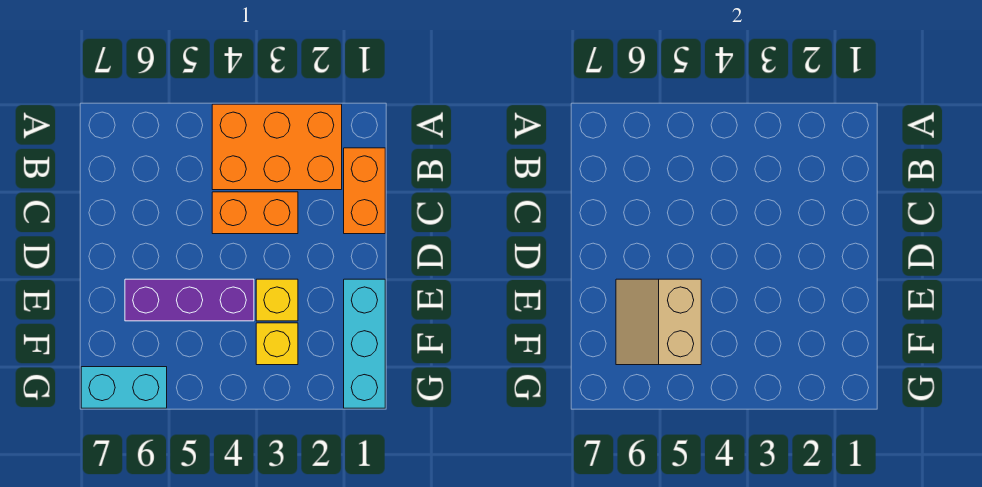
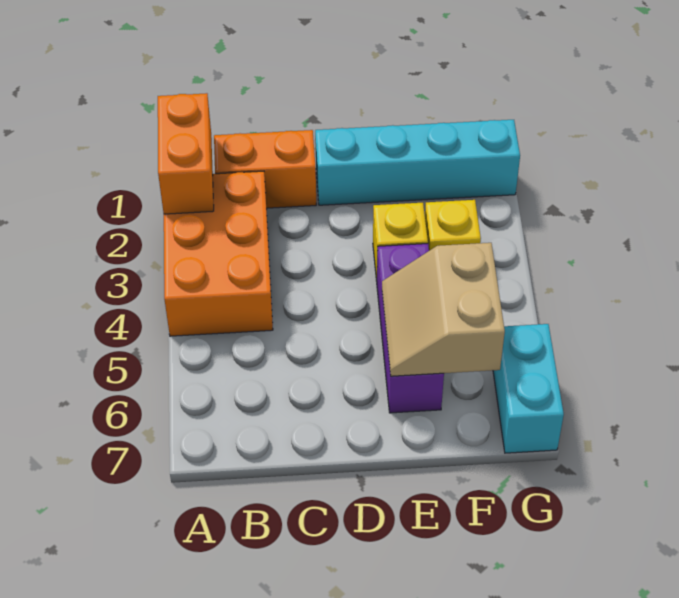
orange brick C3:C4 level 1 -> orange brick A1:A2 level 2
cyan brick E1:G1 level 1 -> cyan brick D1:G1 level 1
tan slope E5:F6 level 2 top 5 -> tan slope E5:F6 level 2 top F

